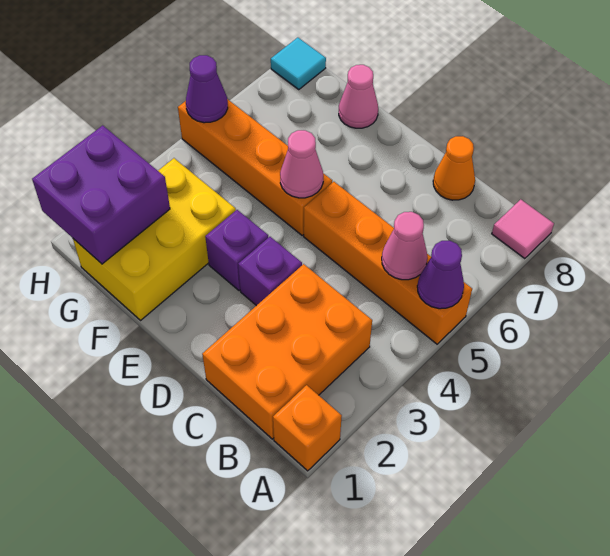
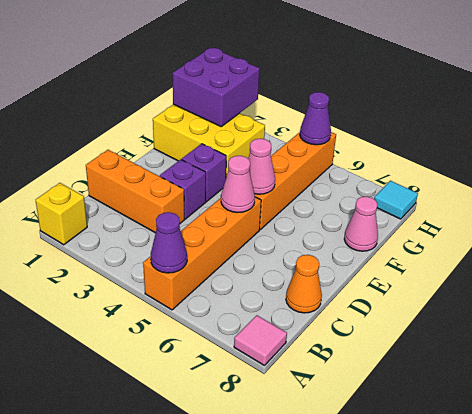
orange brick A1 level 1 -> yellow brick A1 level 1
orange brick B1:C3 level 1 -> orange brick C1:C3 level 1
pink cone B5 level 2 -> pink cone D5 level 2

